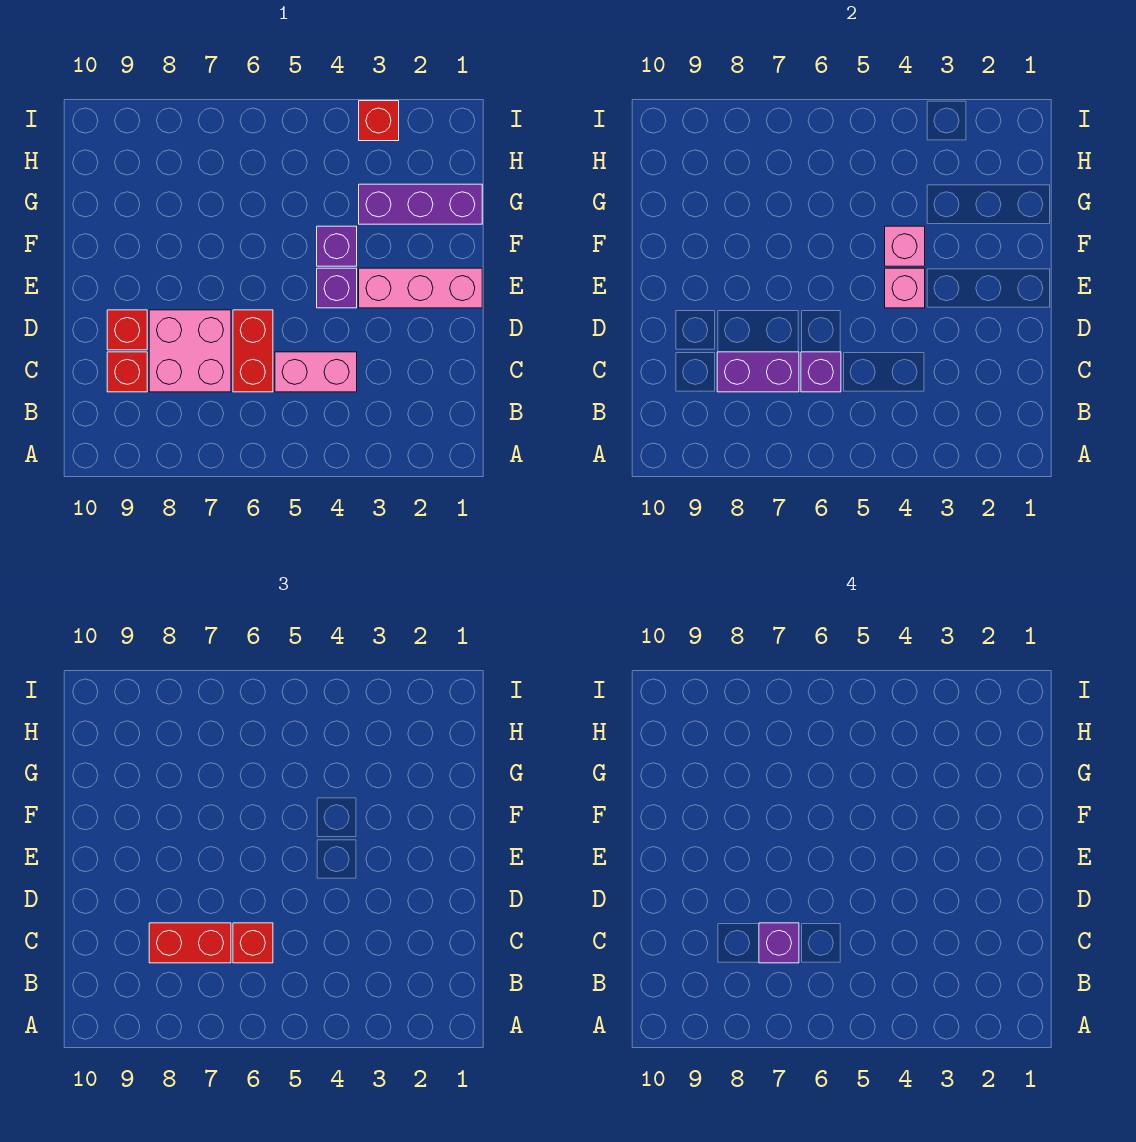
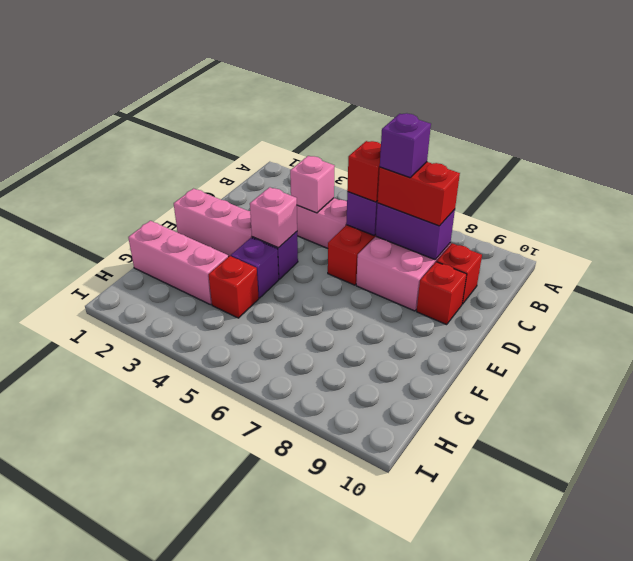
pink brick F4 level 2 -> pink brick C4 level 2
purple brick G1:G3 level 1 -> pink brick G1:G3 level 1
red brick I3 level 1 -> red brick G4 level 1

